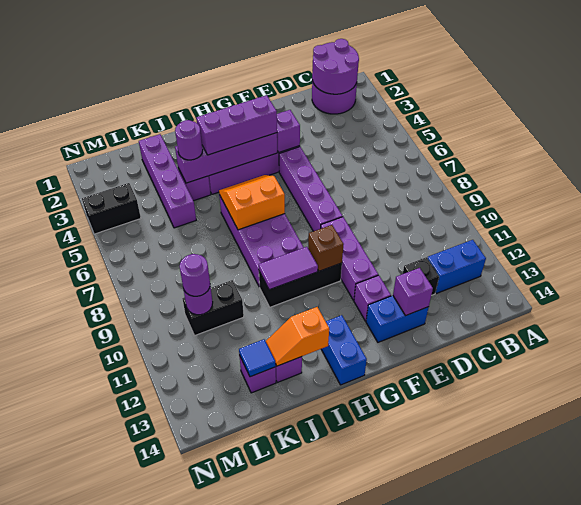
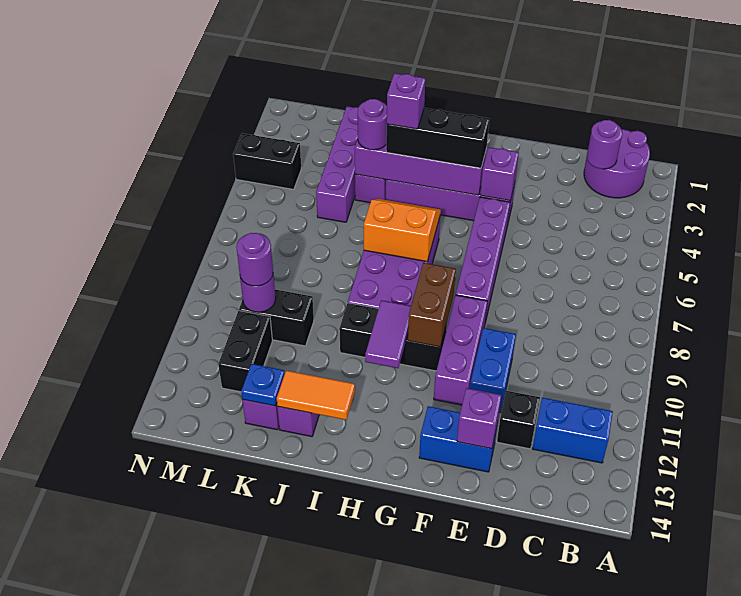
purple round brick B1:C2 level 2 -> purple round brick C2 level 2
purple brick F12 level 1 -> purple brick I4 level 4
purple brick G4:I4 level 3 -> black brick G4:I4 level 3
brown brick G10 level 2 -> brown brick G9:G10 level 2
purple tile H10:I10 level 2 -> purple tile H10:H11 level 2
blue brick H13:H14 level 1 -> blue brick E10:E11 level 1
orange slope I13:J13 level 2 top I -> orange tile I13:J13 level 2
blue tile K13 level 2 -> blue plate K13 level 2
none -> black brick L11:L12 level 1

